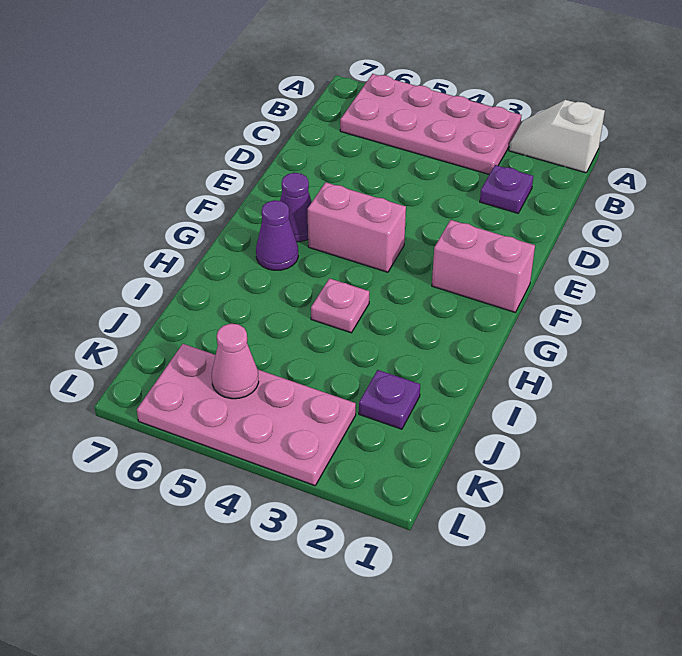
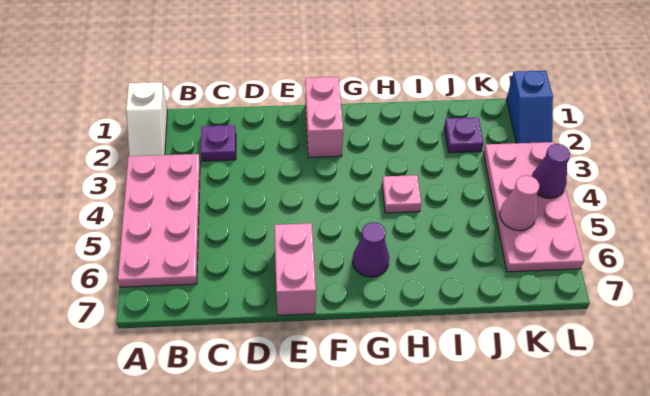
pink brick F4:F5 level 1 -> pink brick E6:E7 level 1
purple cone F6 level 1 -> purple cone L4 level 2
none -> blue slope L1:L2 level 1 top 1

